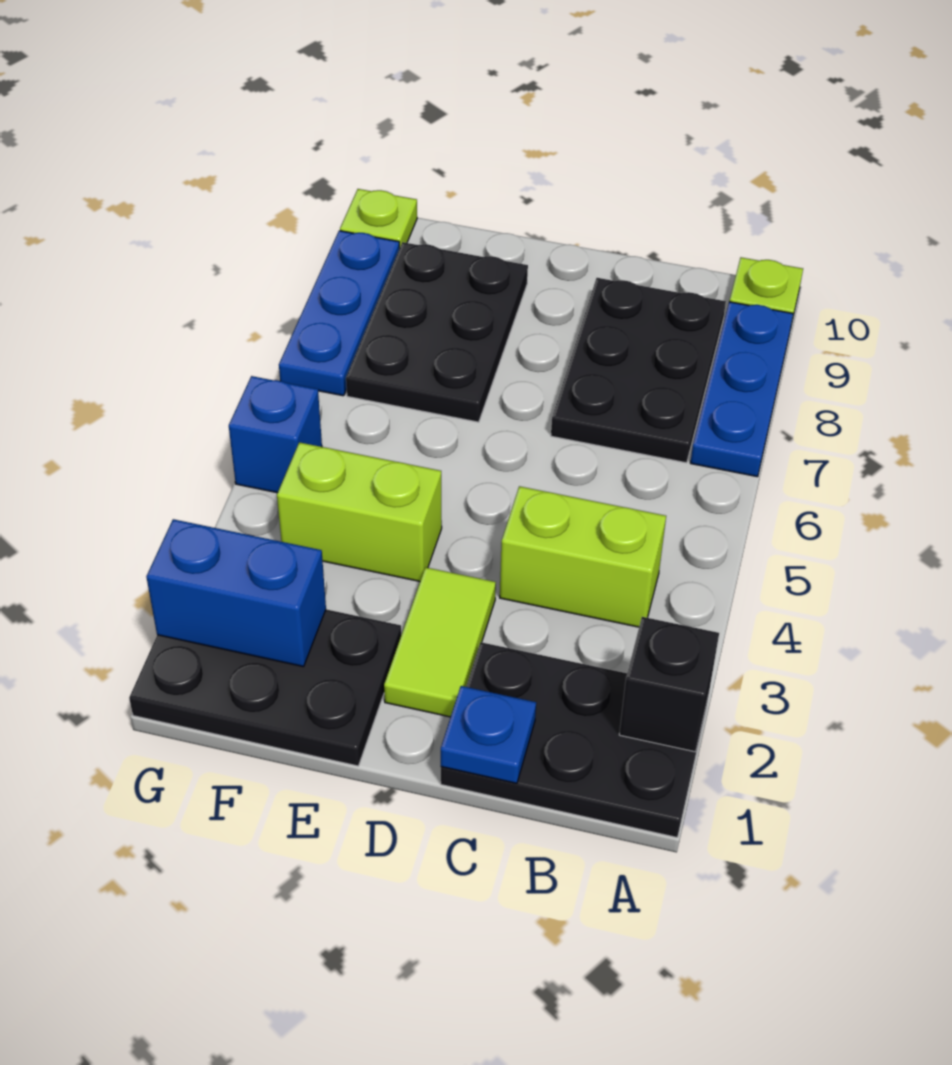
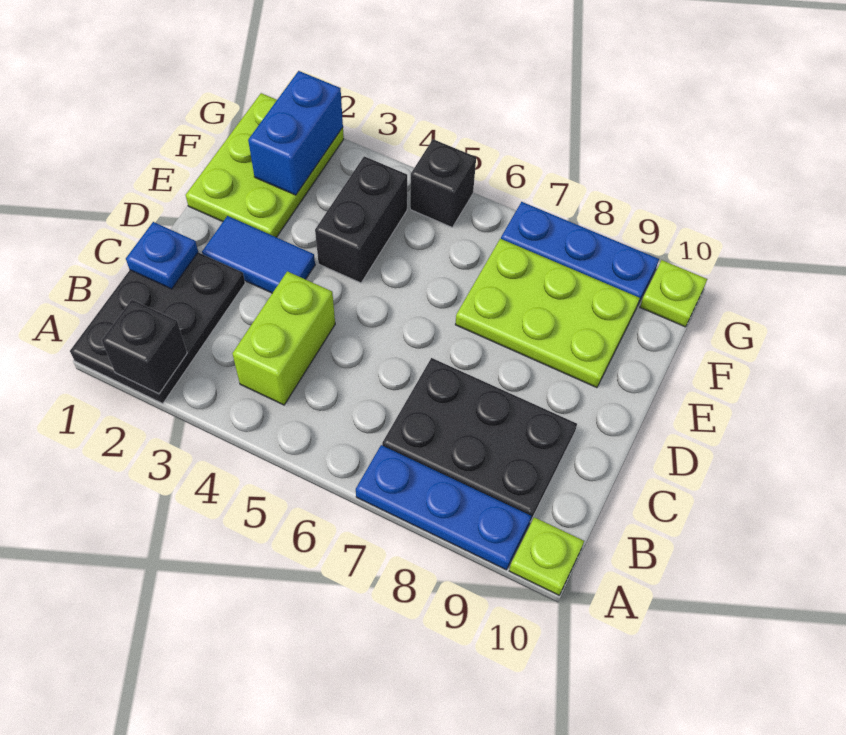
lime tile D2:D3 level 1 -> blue tile D2:D3 level 1
black plate E1:G2 level 1 -> lime plate E1:G2 level 1
lime brick E4:F4 level 1 -> black brick E4:F4 level 1
black plate E7:F9 level 1 -> lime plate E7:F9 level 1
blue brick G5 level 1 -> black brick G5 level 1

